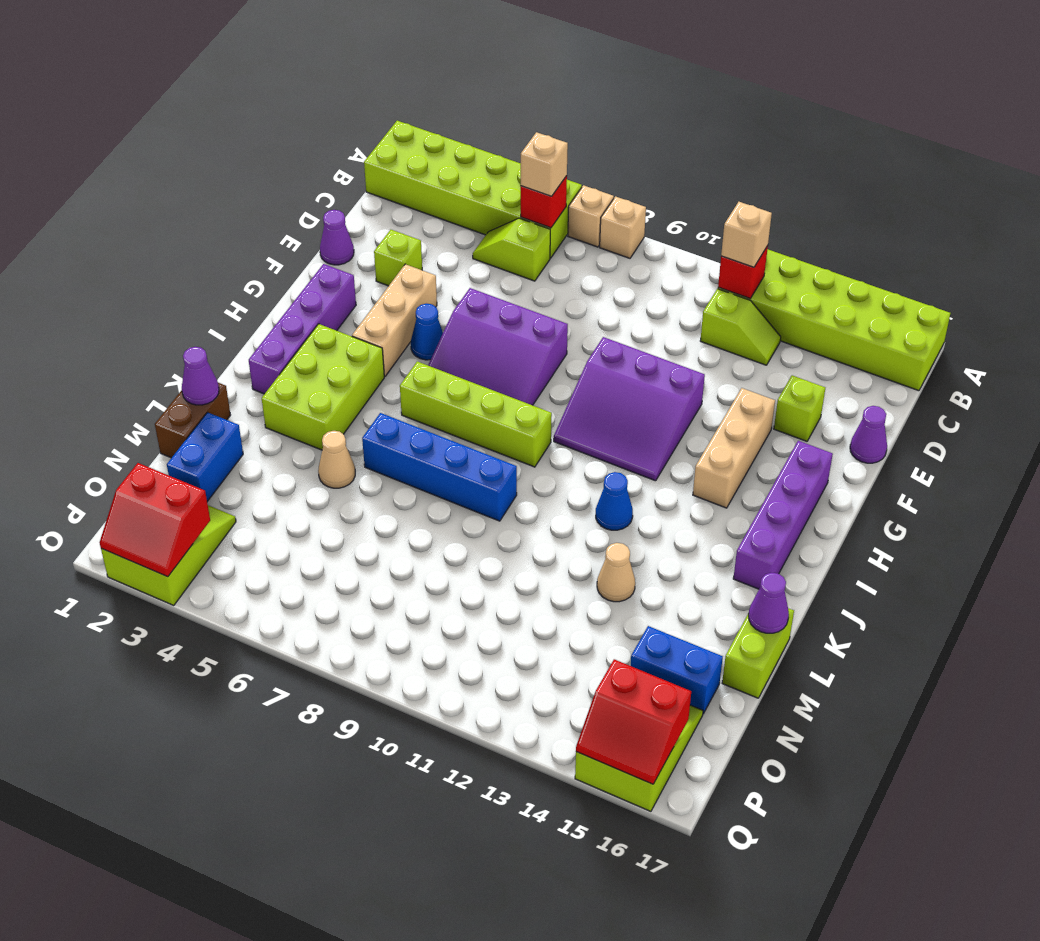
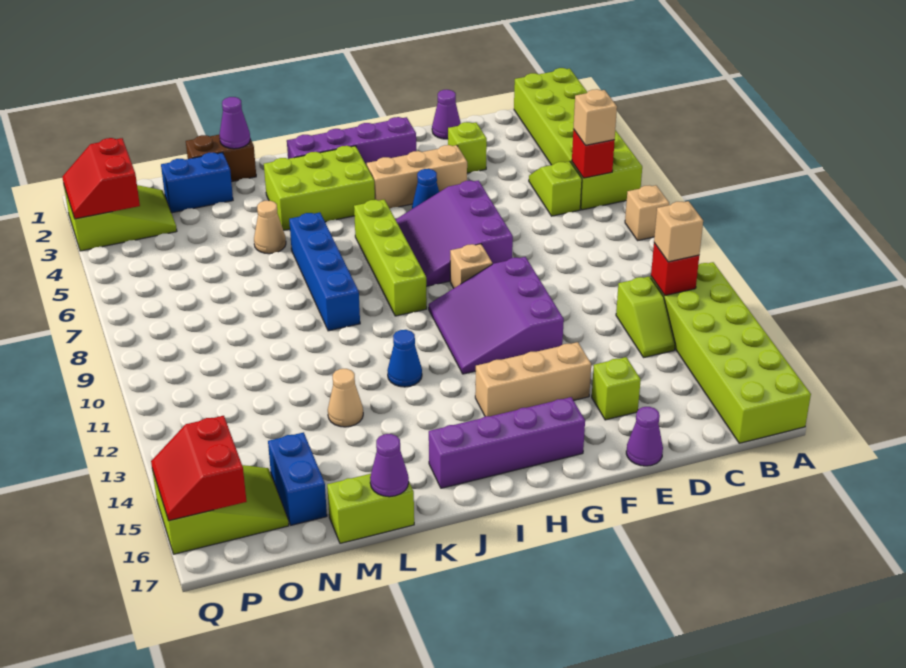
tan brick A7 level 1 -> tan brick G9 level 1

